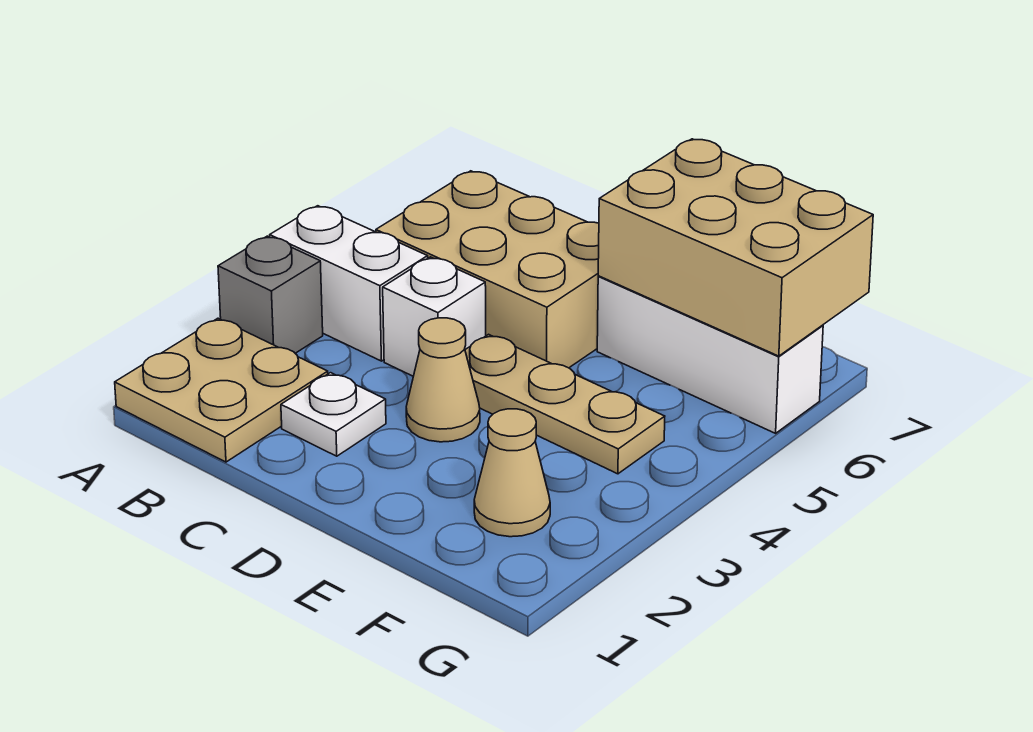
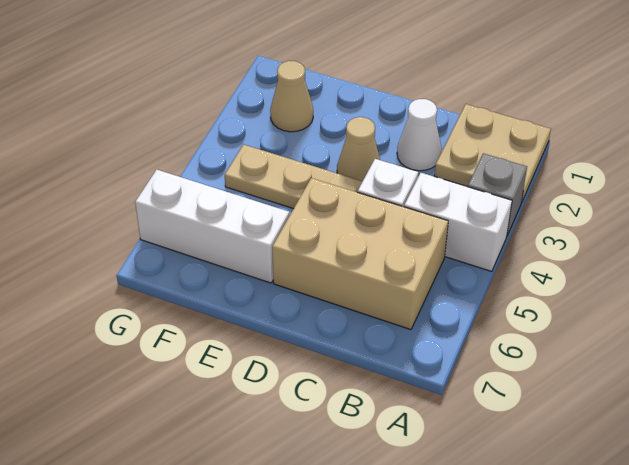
white plate C2 level 1 -> white cone C2 level 1
tan brick E6:G7 level 2 -> none

